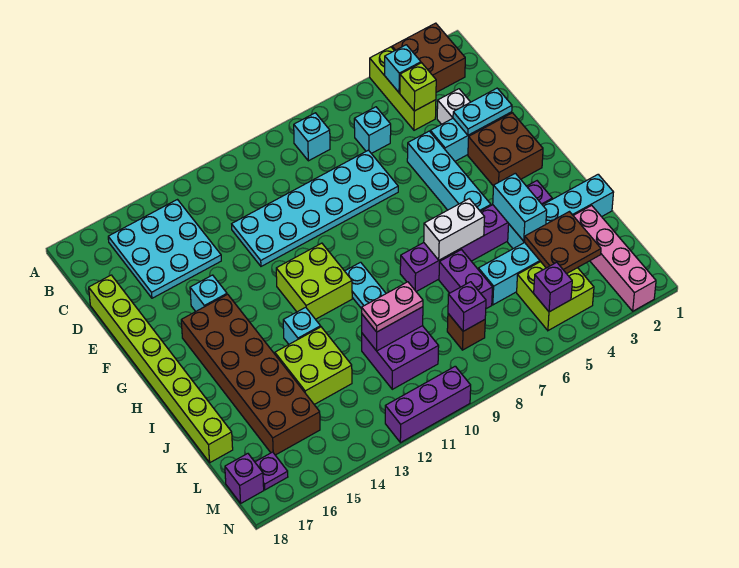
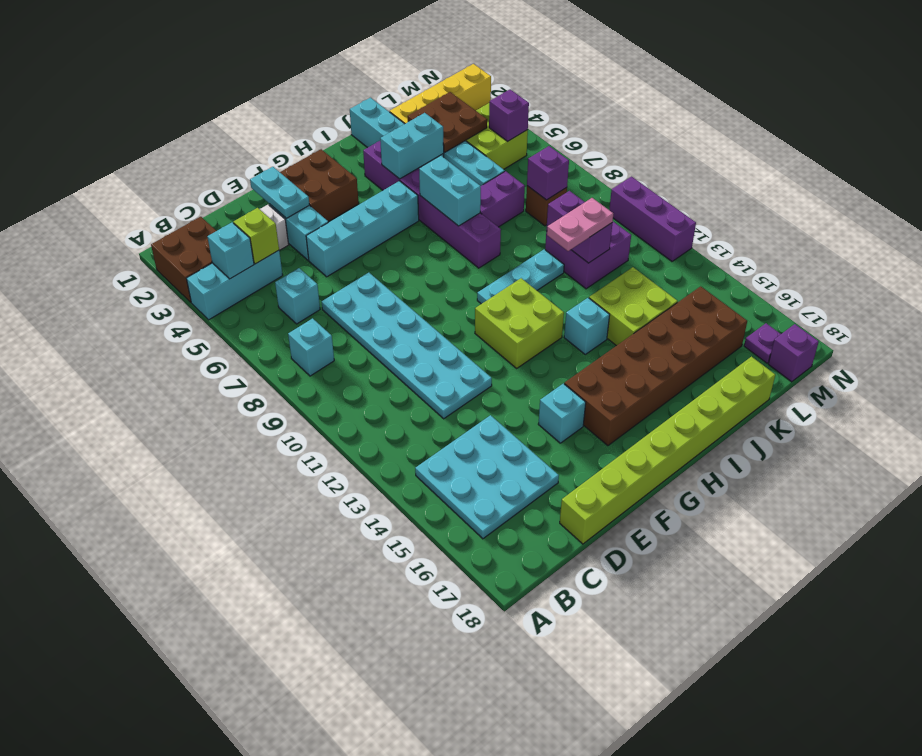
lime brick A4:C4 level 1 -> cyan brick A4:C4 level 1
white brick I6:I7 level 2 -> cyan brick I6:I7 level 2
pink brick K2:N2 level 1 -> yellow brick K2:N2 level 1
pink plate K10:K11 level 3 -> pink plate J11:K11 level 3

